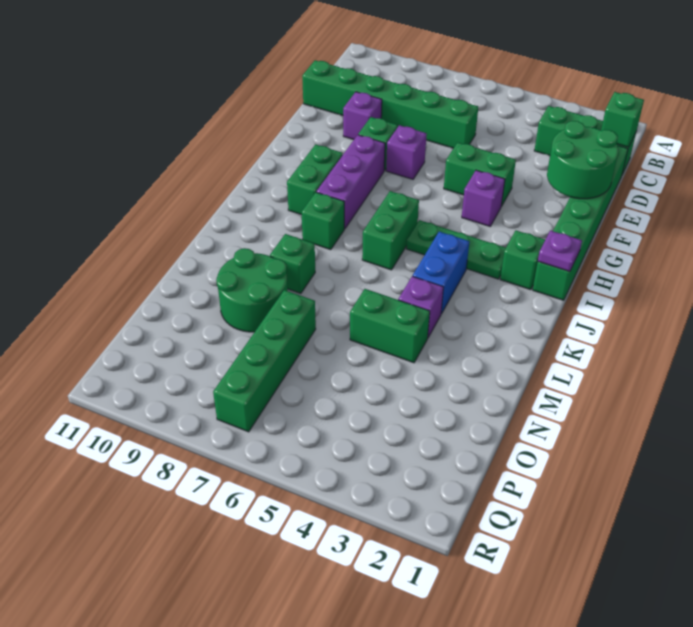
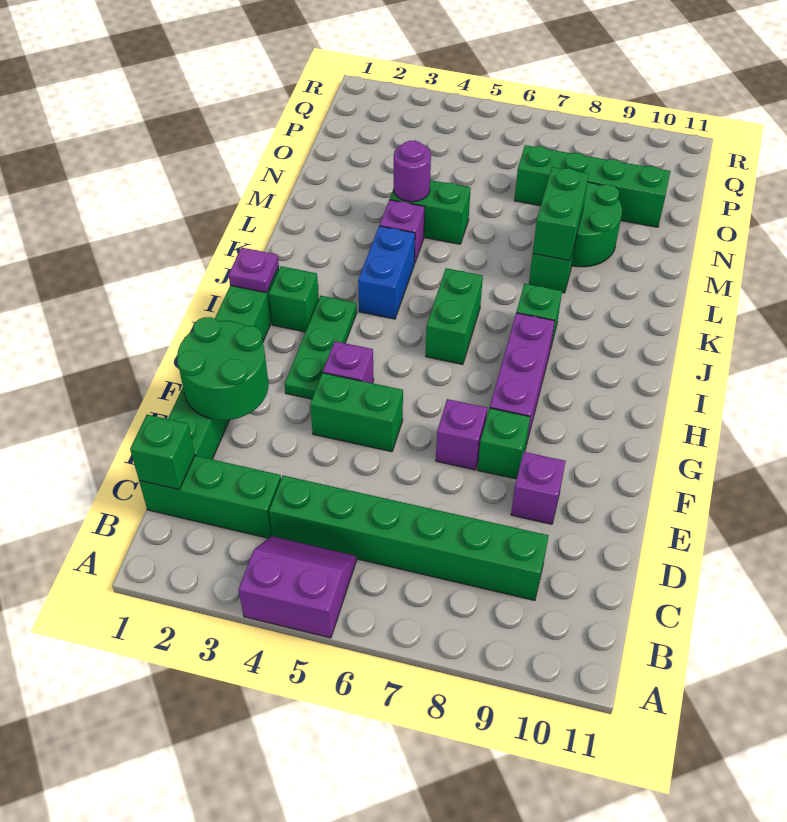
none -> purple slope A4:B5 level 1 top A
green brick D6:D11 level 1 -> green brick C4:C9 level 1
green brick H9:I9 level 1 -> green brick L8:M8 level 2
green plate I3:I5 level 1 -> green plate G3:I3 level 1
none -> purple round brick M4 level 2
green brick N7:Q7 level 1 -> green brick O7:O10 level 1

